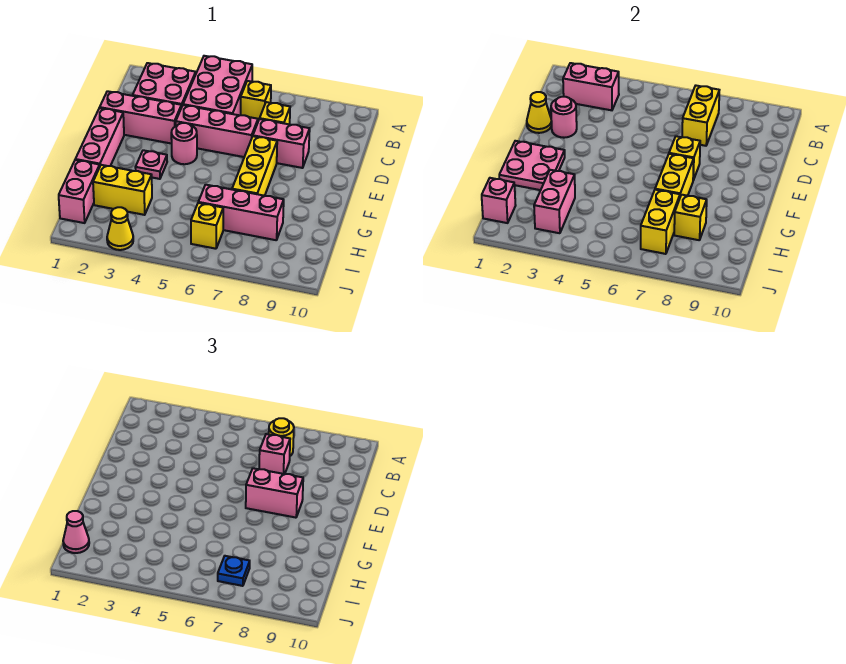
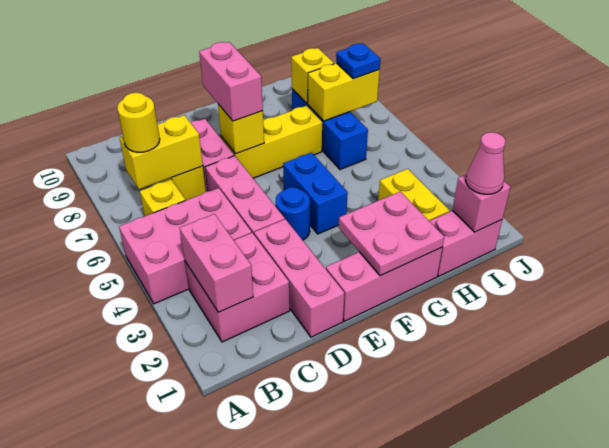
pink brick C7 level 3 -> none
yellow cone D1 level 2 -> none
pink round brick D2 level 2 -> none
pink round brick E4 level 1 -> blue round brick E4 level 1
pink plate F3 level 1 -> none
none -> blue brick F4:F5 level 1
yellow brick F7:G7 level 2 -> none
pink brick H3:I3 level 2 -> none
pink brick H6:H8 level 1 -> blue brick H6:H8 level 1
yellow brick I6 level 1 -> none
yellow cone J3 level 1 -> none

